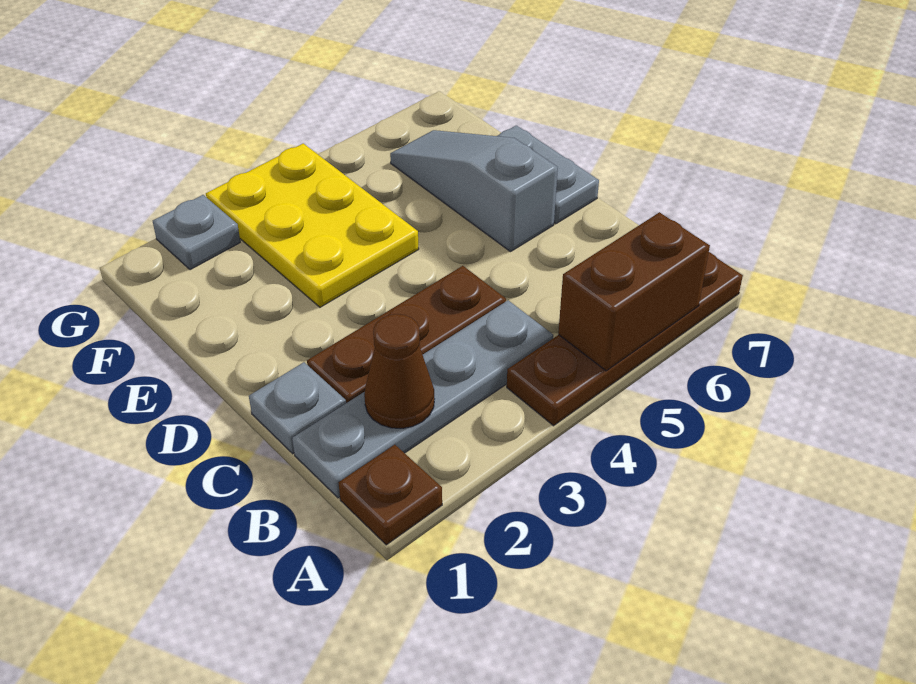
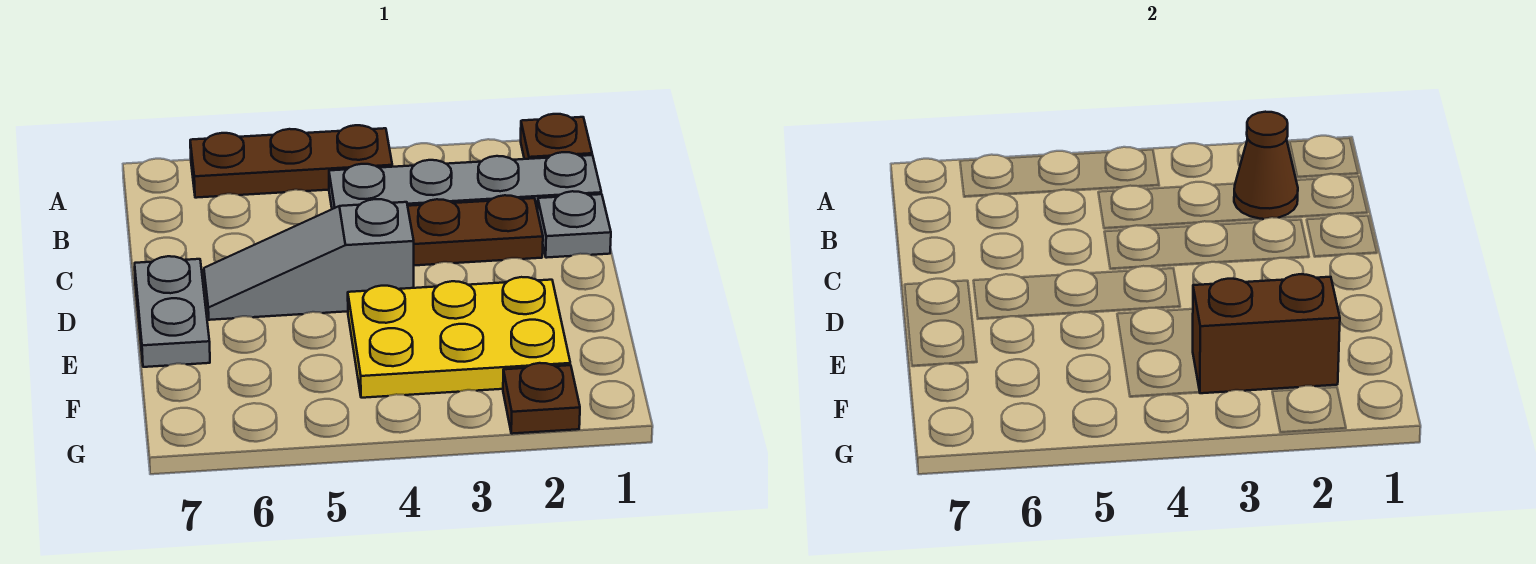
brown plate A4:A7 level 1 -> brown plate A4:A6 level 1
brown brick A5:A6 level 2 -> brown brick F2:F3 level 2
grey slope D6:F6 level 1 top D -> grey slope D4:D6 level 1 top 4
yellow plate E3:G4 level 1 -> yellow plate E2:F4 level 1
grey plate G2 level 1 -> brown plate G2 level 1

